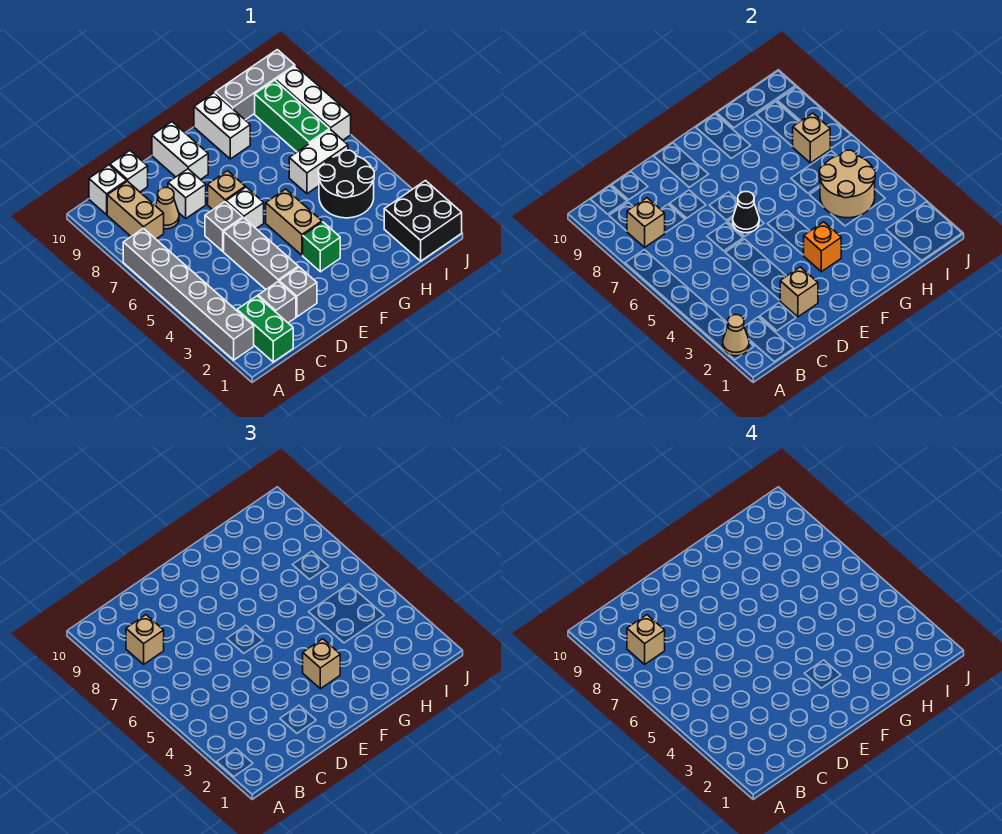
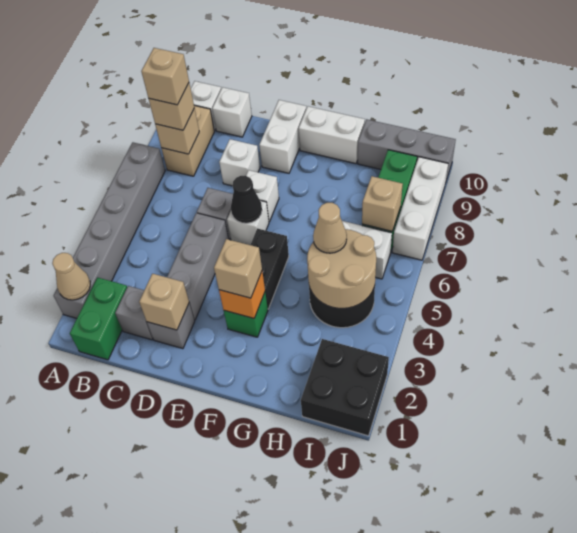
tan cone C8 level 1 -> tan cone H5 level 3
tan brick E7 level 1 -> white brick E7 level 1
tan brick F4:F5 level 1 -> black brick F4:F5 level 1
white brick G9:G10 level 1 -> white brick F10:G10 level 1

